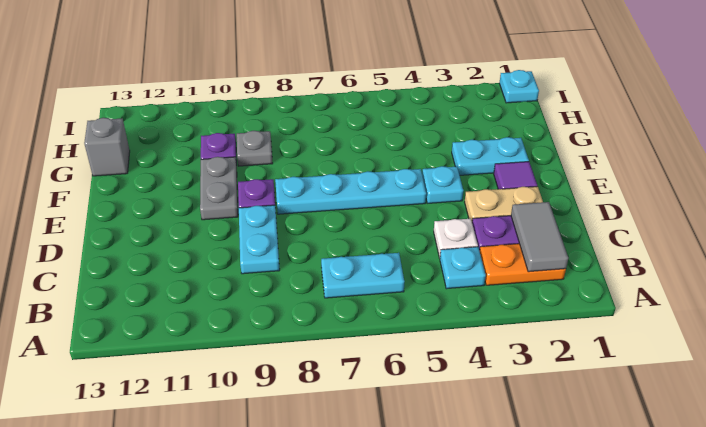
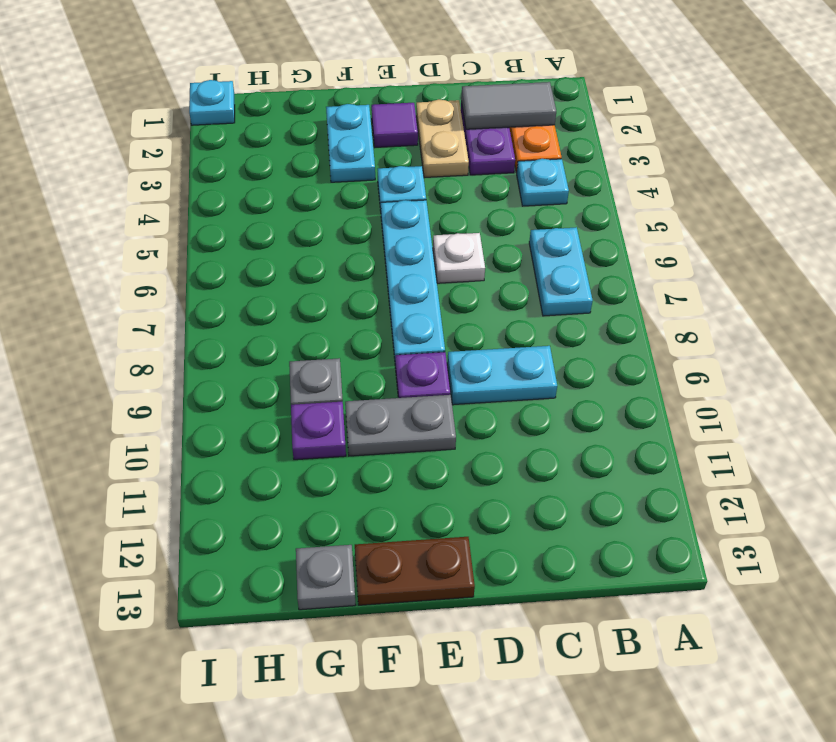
white plate C4 level 1 -> white plate D6 level 1
none -> brown plate E13:F13 level 1
grey brick G13 level 1 -> grey plate G13 level 1

